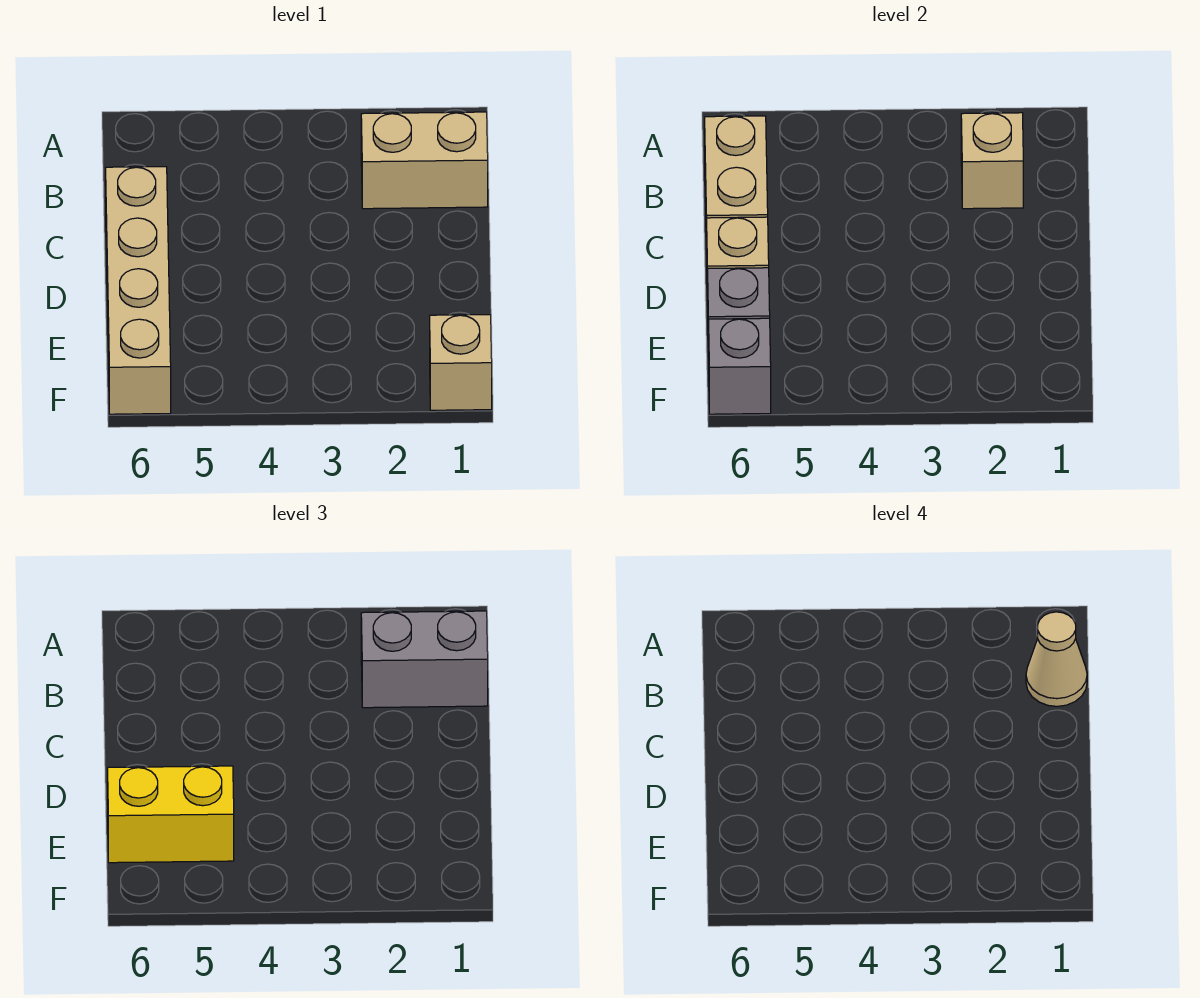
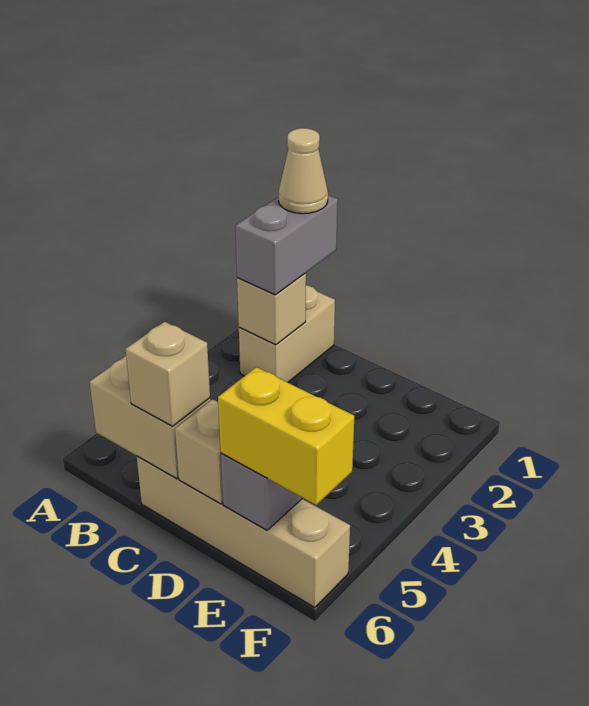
yellow brick E5:E6 level 3 -> yellow brick E6:F6 level 3
tan brick F1 level 1 -> tan brick C6 level 3
grey brick F6 level 2 -> none

